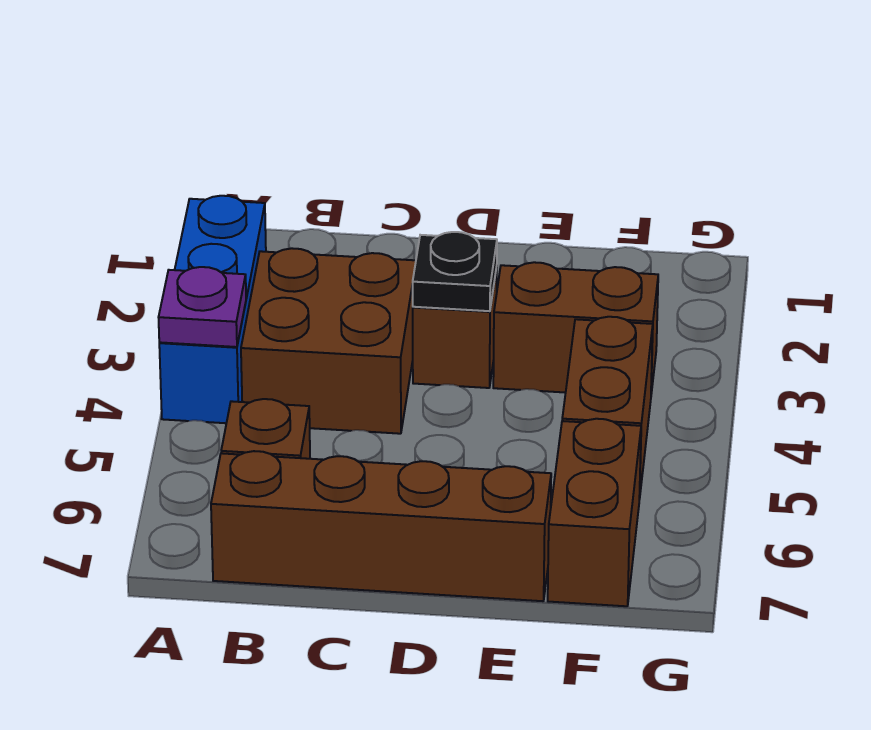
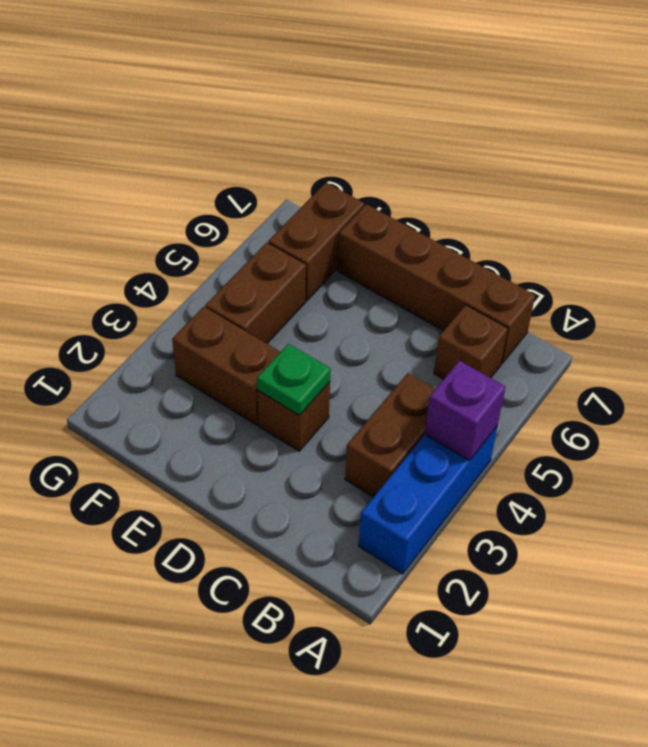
purple plate A4 level 2 -> purple brick A4 level 2
brown brick B3:C4 level 1 -> brown brick B3:B4 level 1
black plate D3 level 2 -> green plate D3 level 2

